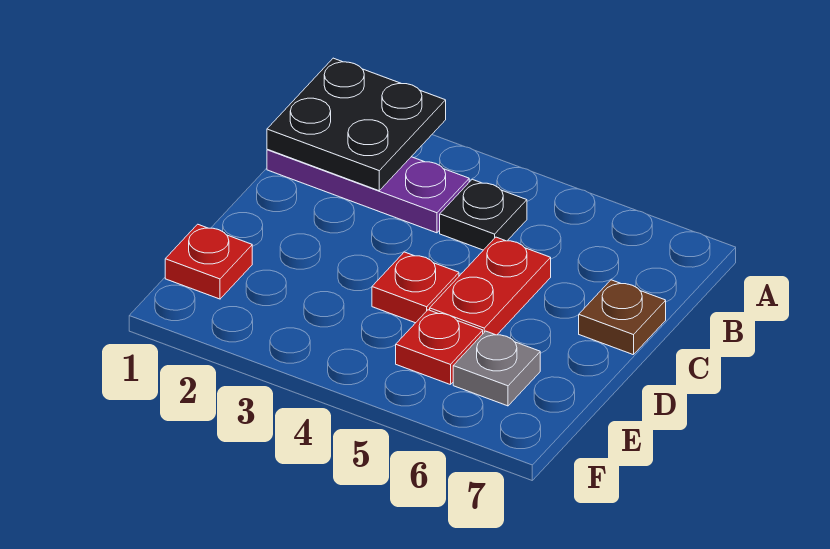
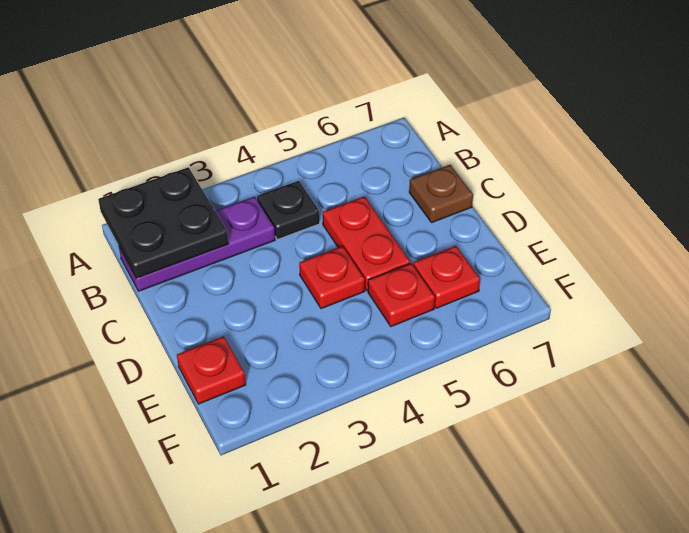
grey plate E6 level 1 -> red plate E6 level 1

